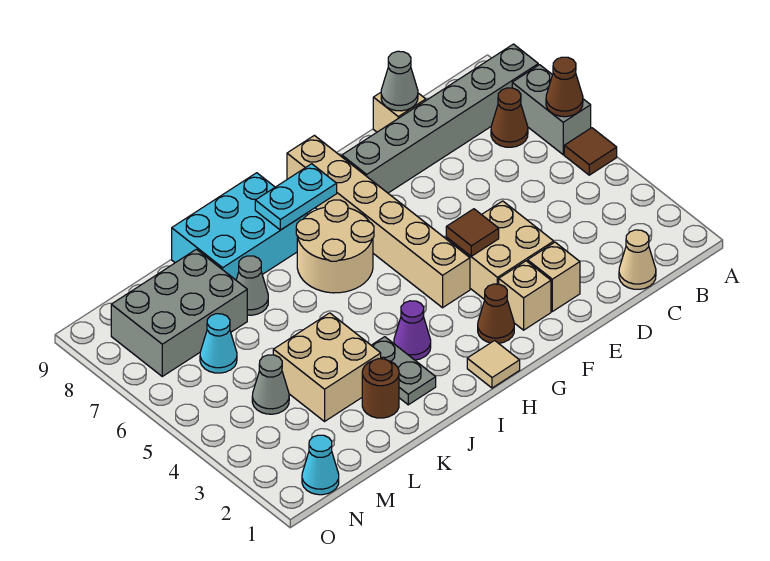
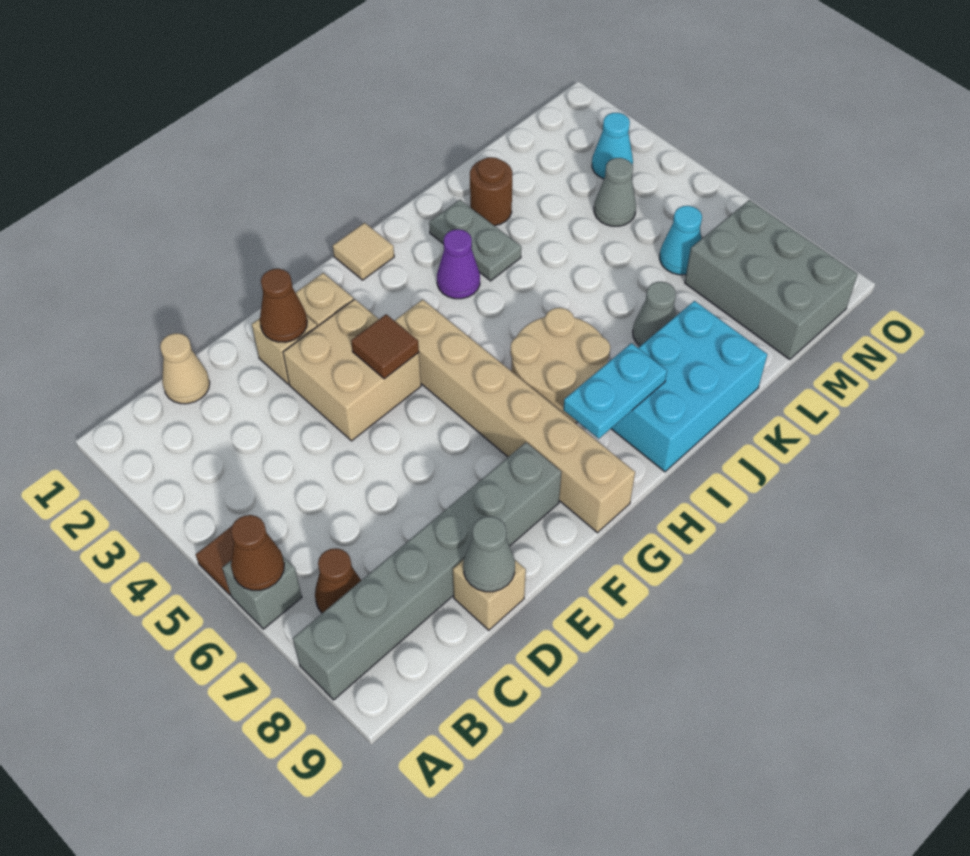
grey brick A6:A7 level 1 -> grey brick A6 level 1
brown cone G2 level 1 -> brown cone E2 level 2
tan brick K3:L4 level 1 -> none
grey brick L7:N8 level 1 -> grey brick M7:N9 level 1
cyan cone N1 level 1 -> cyan cone N3 level 1

